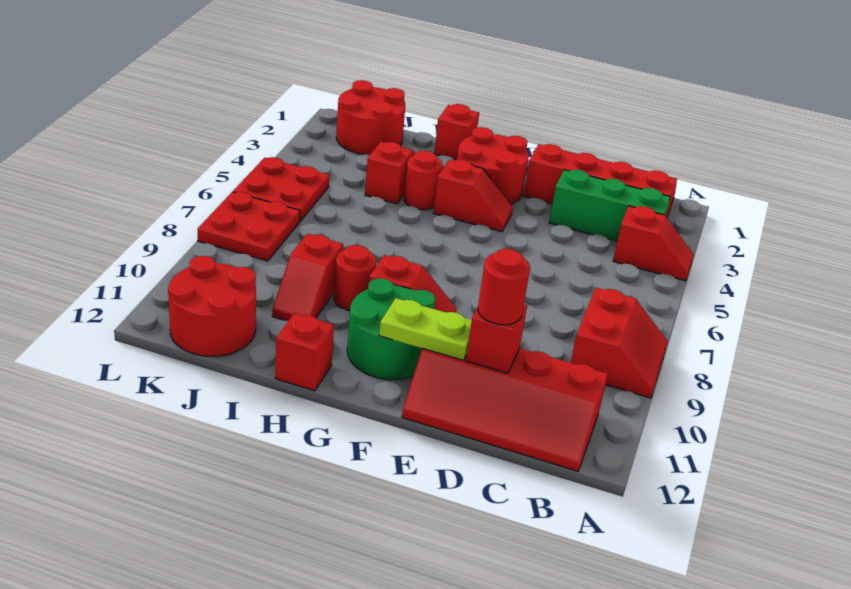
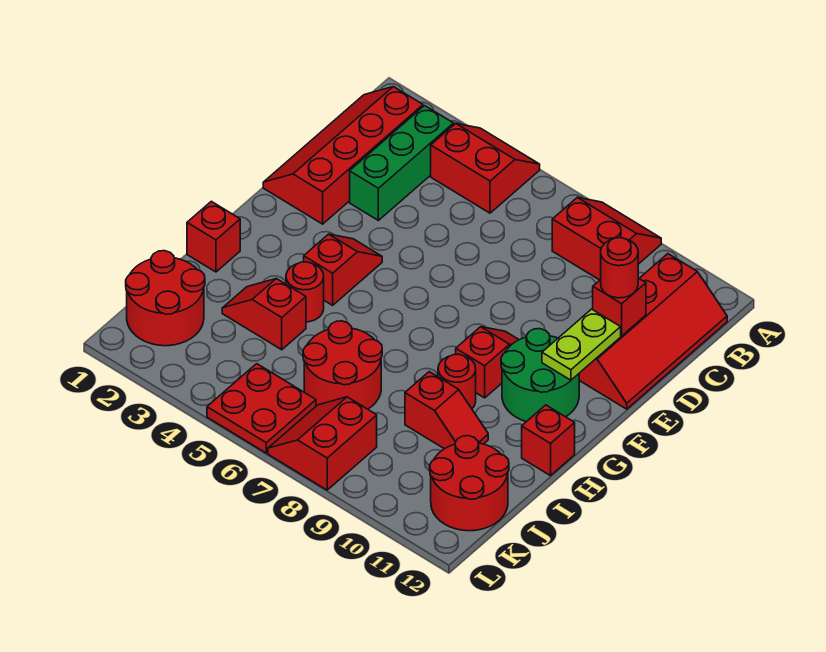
red slope A4:B4 level 1 top B -> red slope A4:B5 level 1 top B
red round brick F2:G3 level 1 -> red round brick I6:J7 level 1
red plate K7:L8 level 1 -> red slope K7:L8 level 1 top 8

